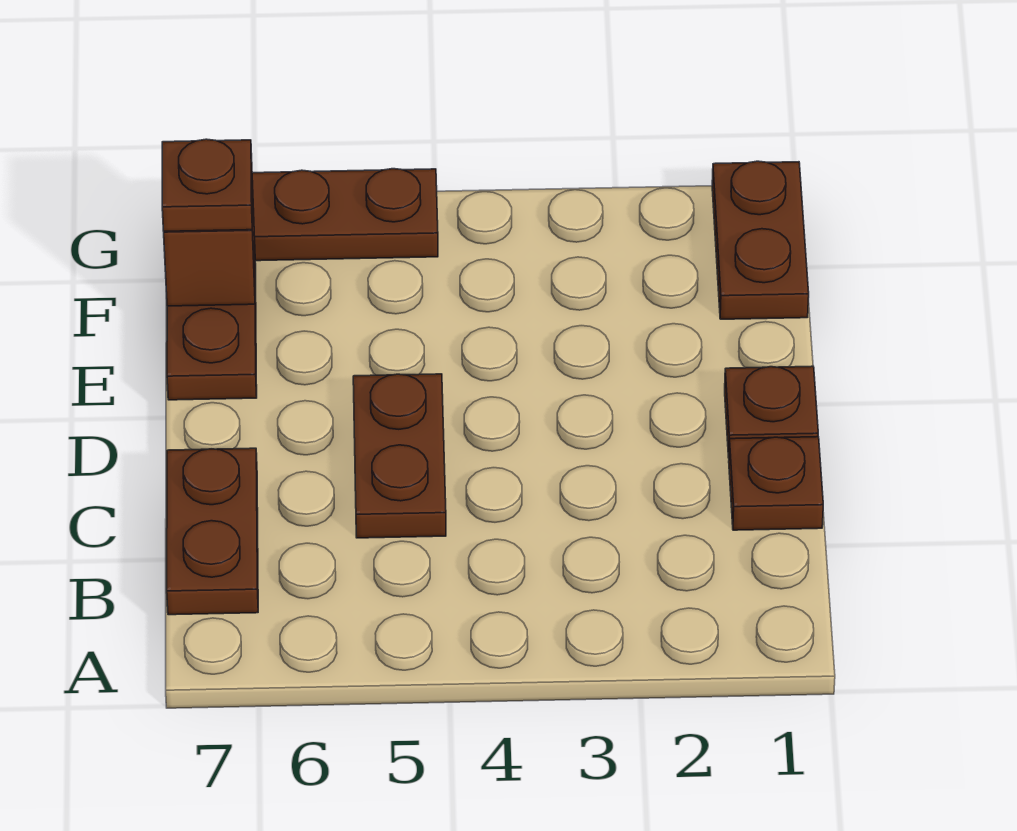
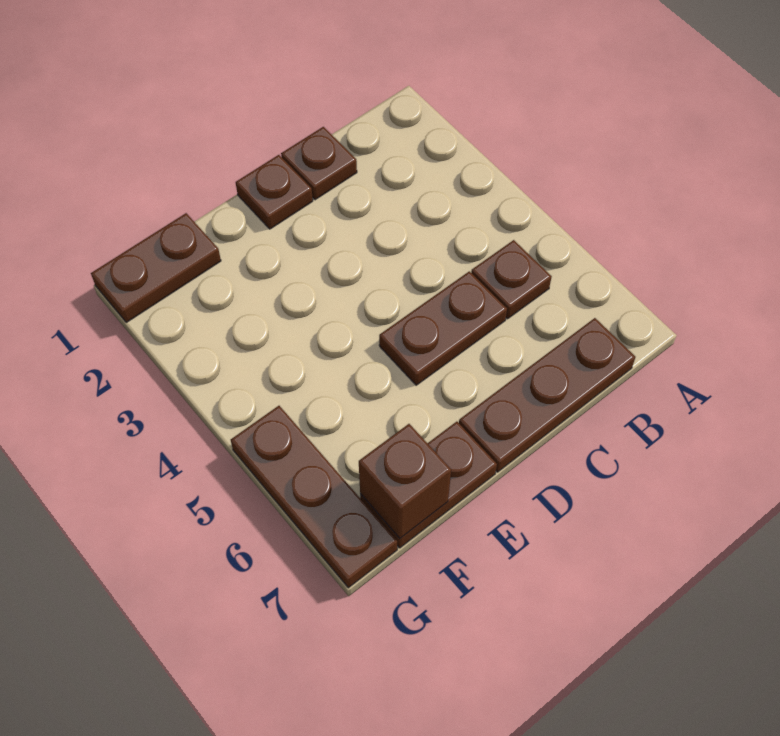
brown plate B7:C7 level 1 -> brown plate B7:D7 level 1
brown plate F7 level 3 -> brown plate B5 level 1

